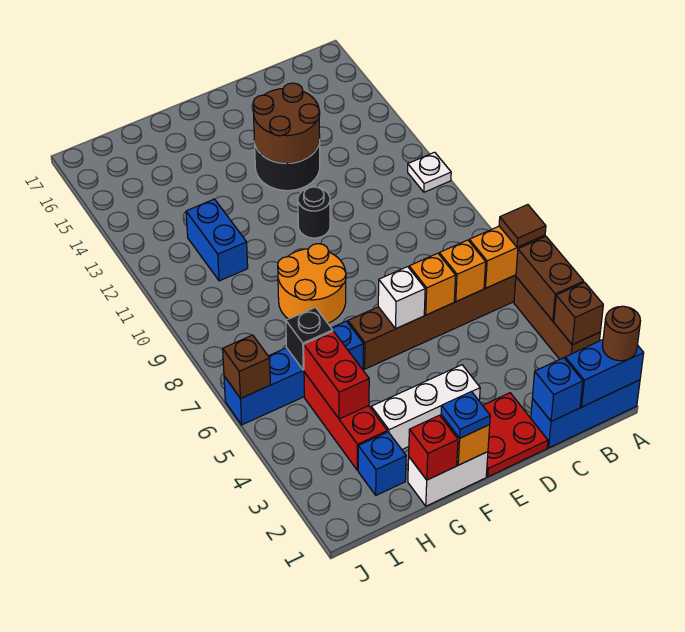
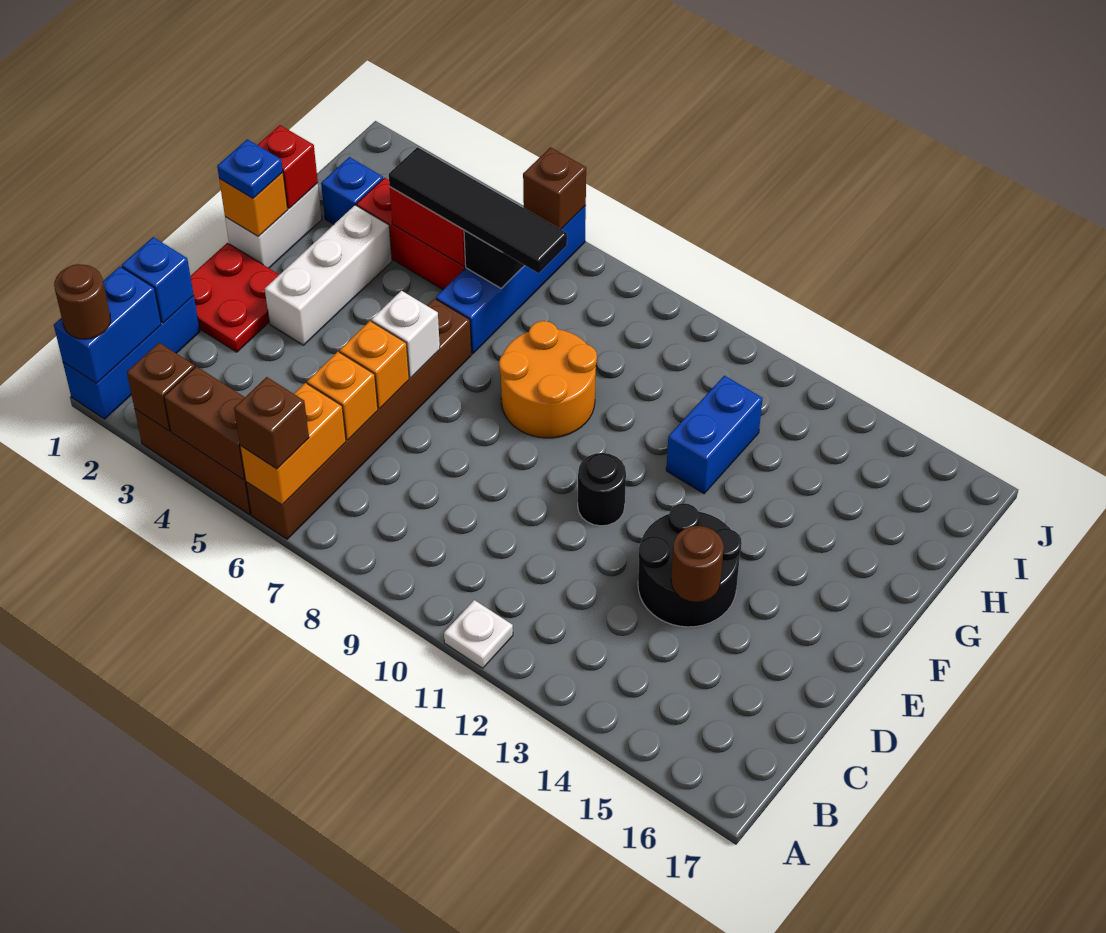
brown tile A6 level 3 -> brown brick A6 level 3
brown round brick D13:E14 level 2 -> brown round brick D14 level 2
none -> black tile H4:H7 level 3
blue brick H11:H12 level 1 -> blue brick G12:H12 level 1

